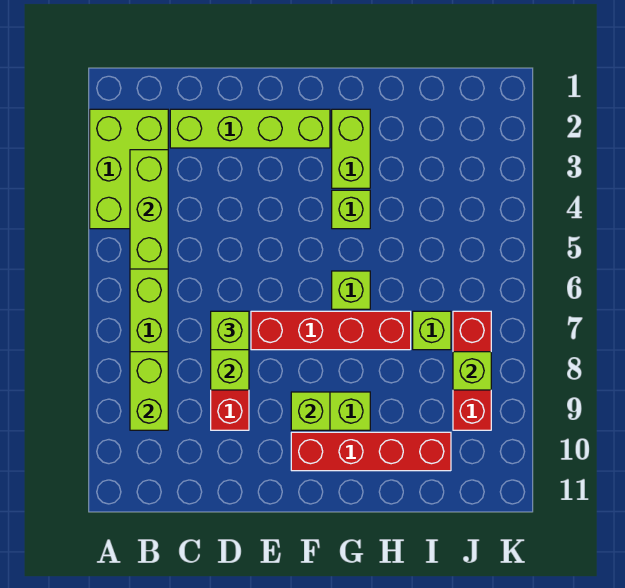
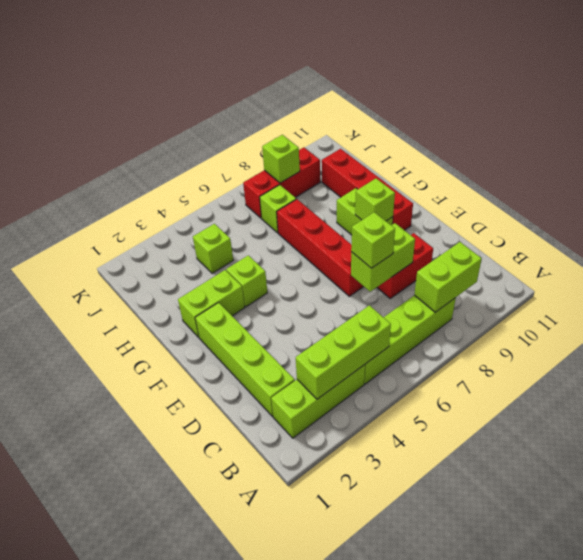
lime brick A2:B4 level 1 -> lime brick B2:B4 level 1
lime brick G6 level 1 -> lime brick I4 level 1

